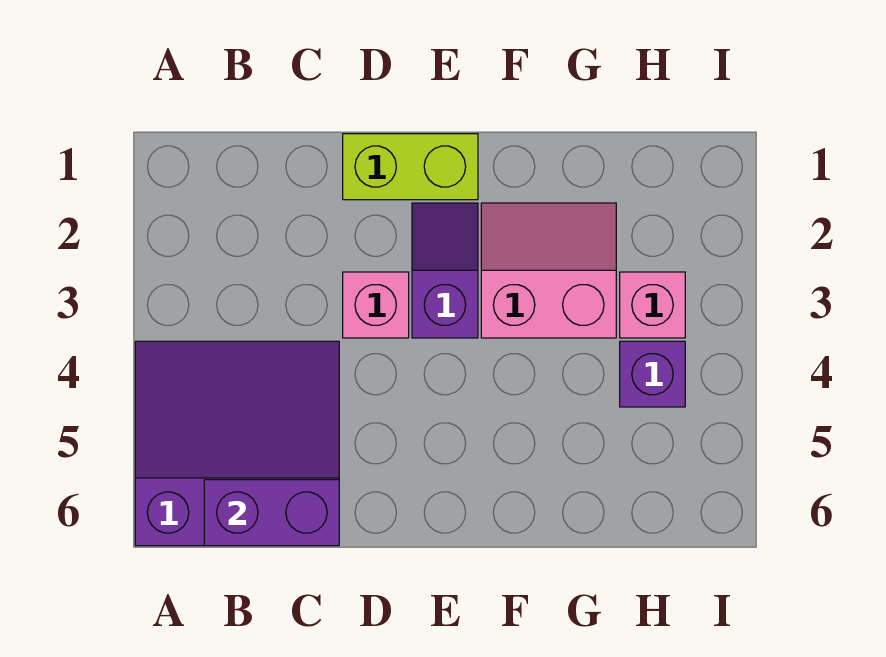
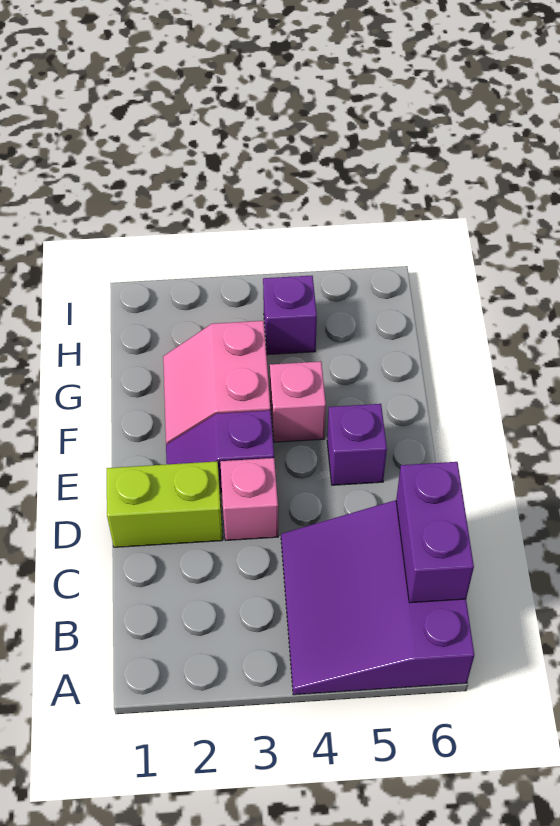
lime brick D1:E1 level 1 -> lime brick D1:D2 level 1
none -> purple brick E5 level 1
pink brick H3 level 1 -> pink brick F4 level 1

